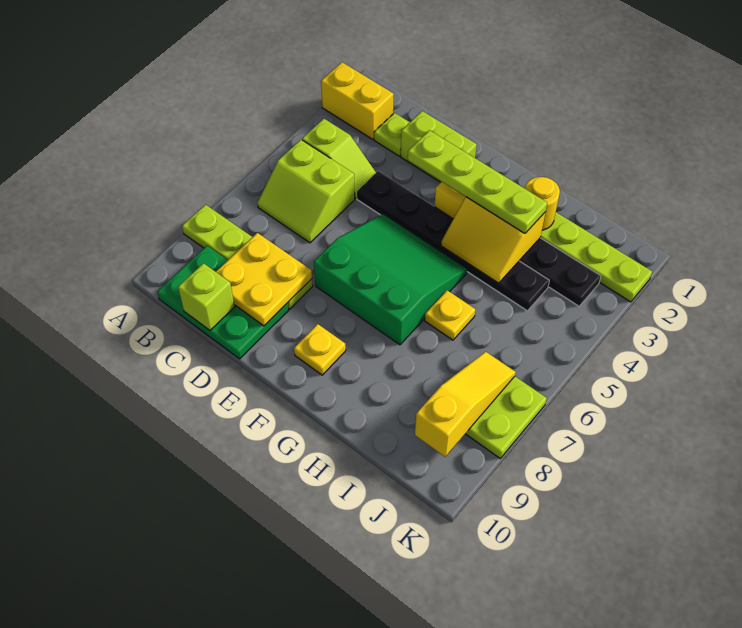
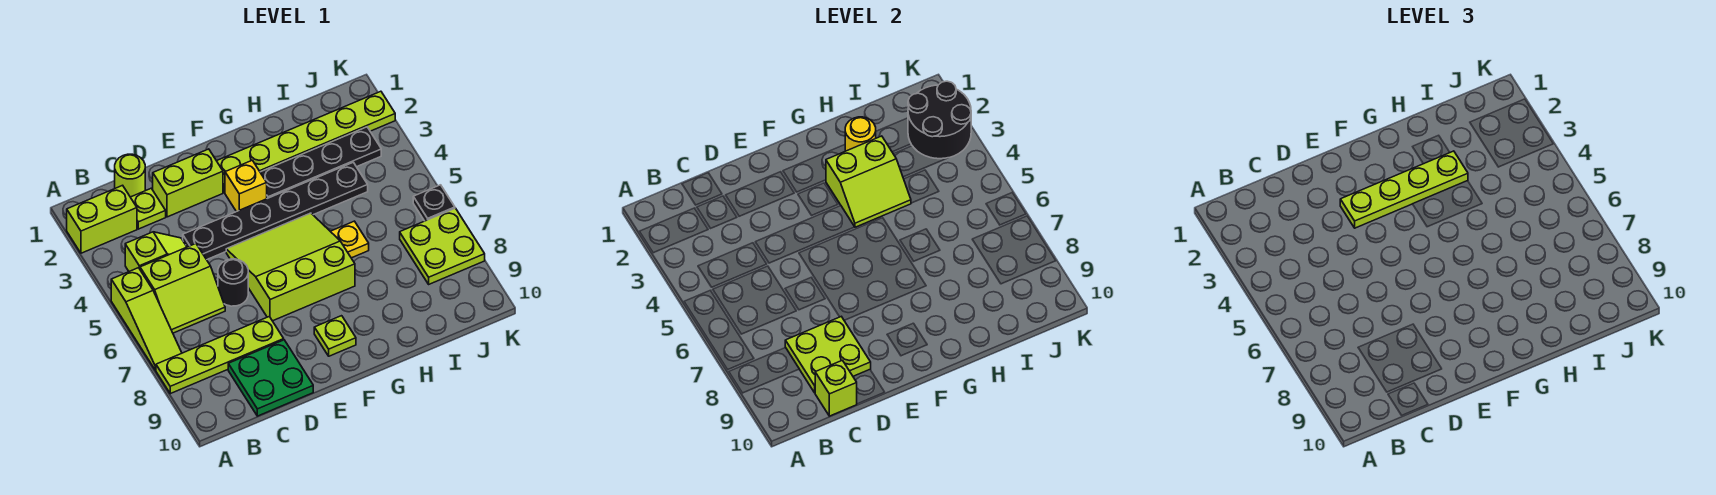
yellow brick A2:B2 level 1 -> lime brick A2:B2 level 1
none -> lime slope A5:A7 level 1 top 5
green plate B9:D10 level 1 -> green plate C9:D10 level 1
none -> lime round brick C1 level 1
yellow plate C8:D9 level 2 -> lime plate C8:D9 level 2
none -> black round brick D6 level 1
green slope E5:G7 level 1 top 7 -> lime slope E5:G7 level 1 top 7
yellow plate F9 level 1 -> lime plate F9 level 1
yellow slope G3:H4 level 2 top 3 -> lime slope G3:H4 level 2 top 3
none -> black round brick J2:K3 level 2
yellow slope J7:J9 level 2 top 9 -> none
none -> black plate K6 level 1

